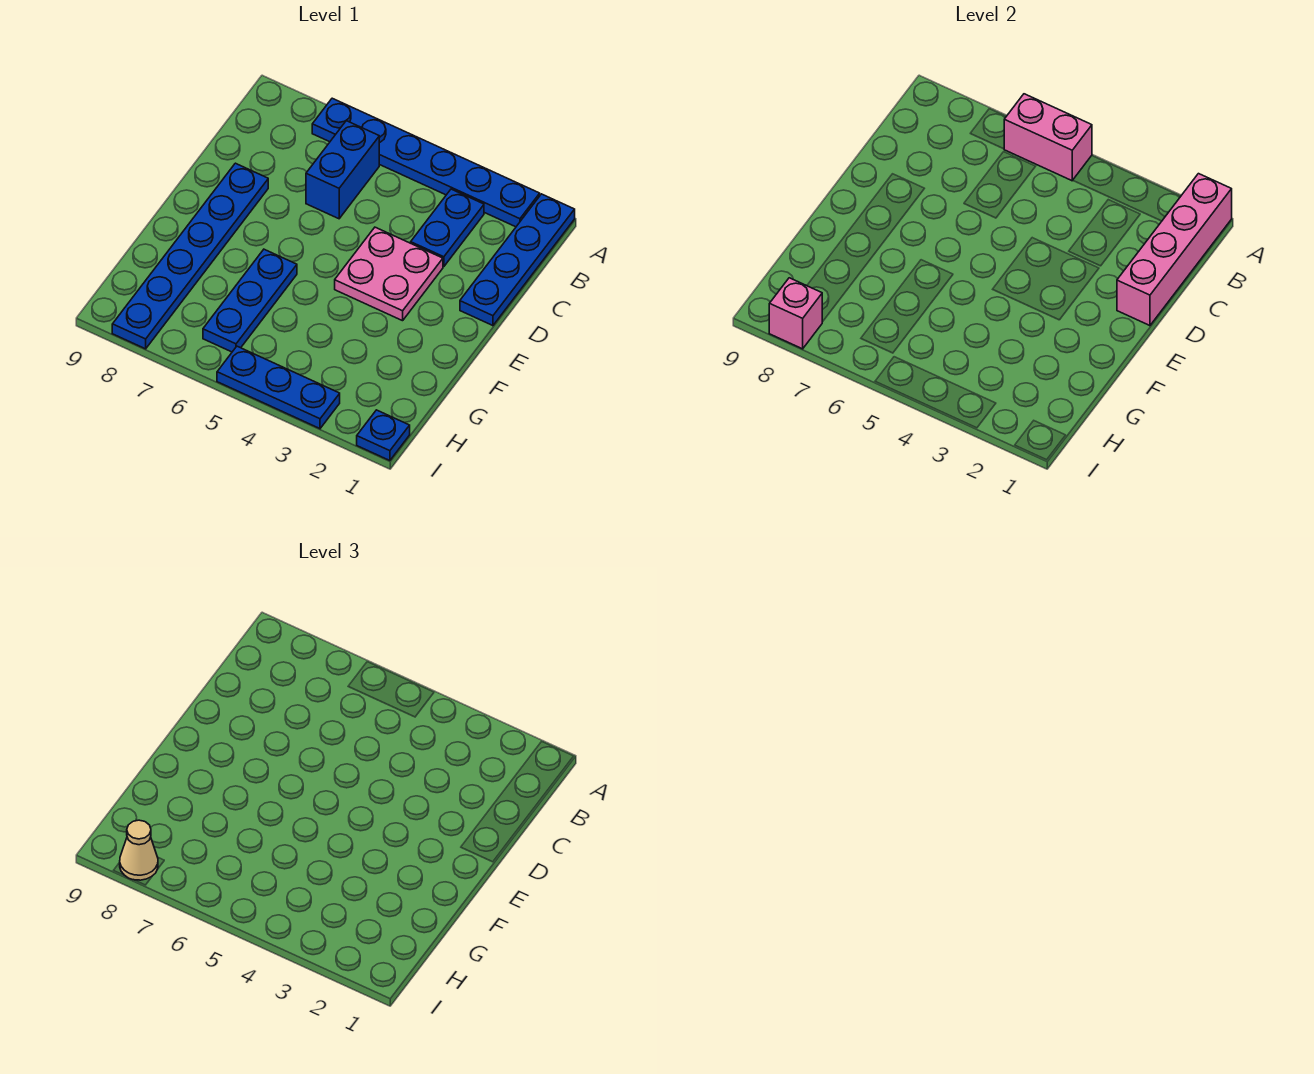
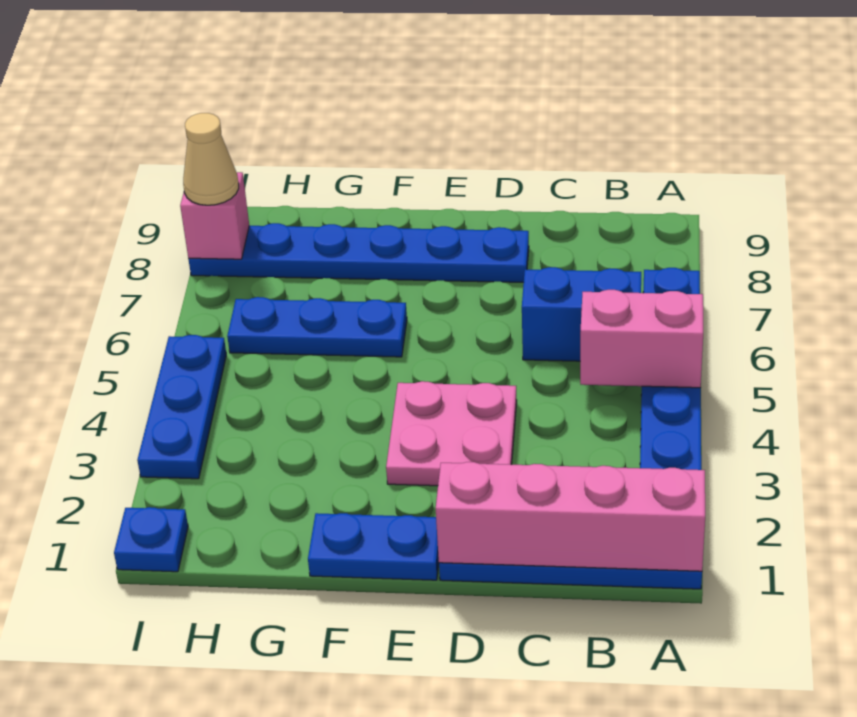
pink brick A5:A6 level 2 -> pink brick A5:B5 level 2
blue plate B3:C3 level 1 -> blue plate E1:F1 level 1

